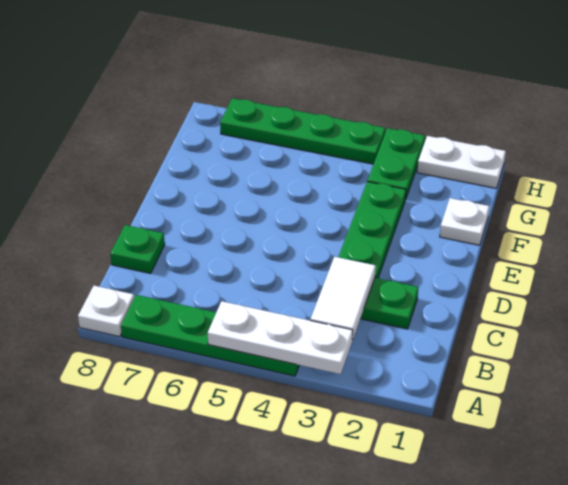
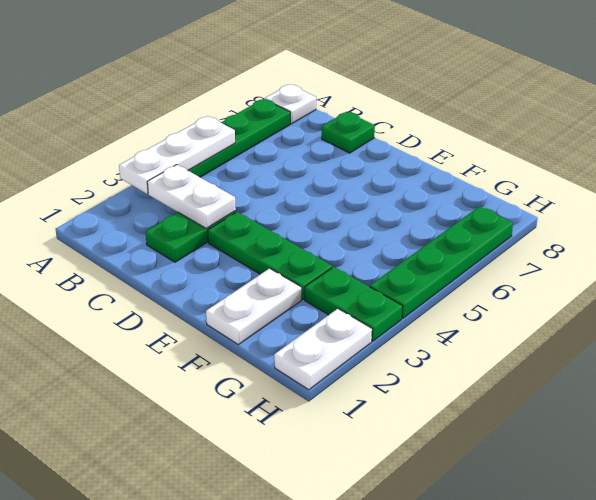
white tile B3:C3 level 2 -> white plate B3:C3 level 2
white plate F1 level 1 -> white plate F1:F2 level 1

